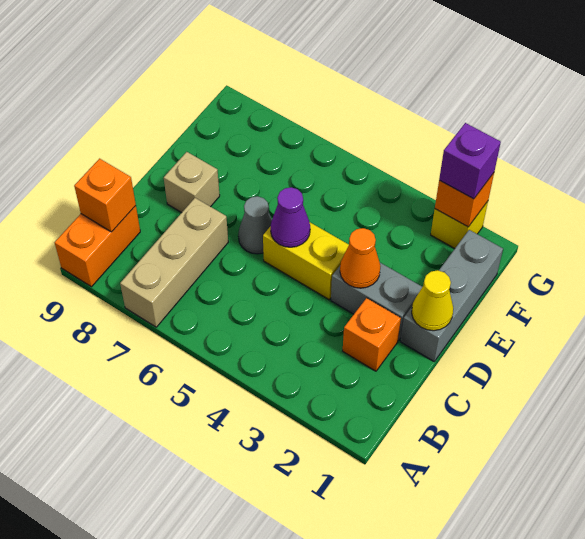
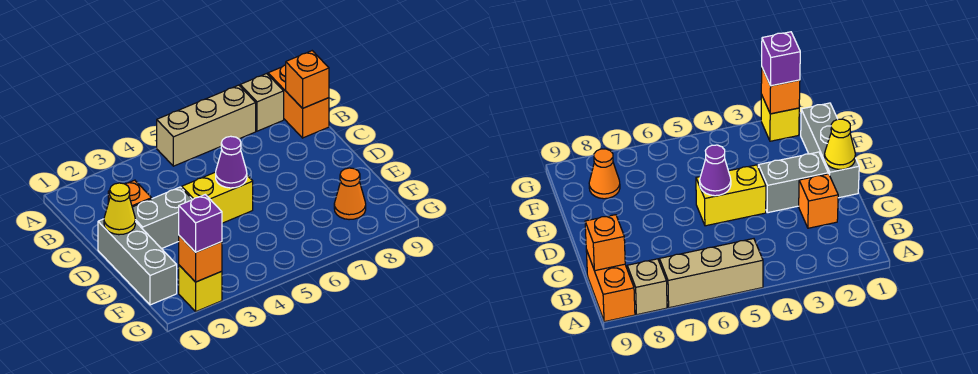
tan brick A7:C7 level 1 -> tan brick A5:A7 level 1
orange cone D3 level 2 -> orange cone F8 level 1
grey cone D6 level 1 -> none
tan brick D8 level 1 -> tan brick A8 level 1

